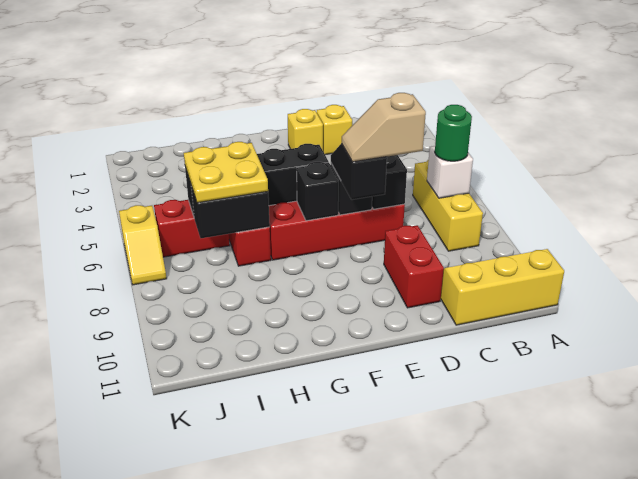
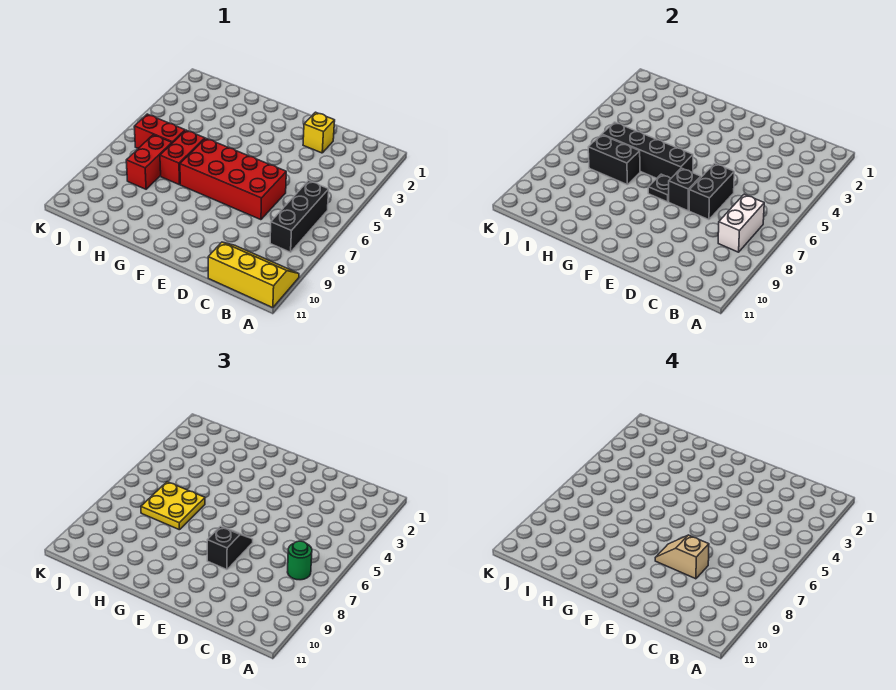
yellow brick B6:B8 level 1 -> black brick B6:B8 level 1
white brick B7 level 2 -> white brick B7:B8 level 2
red brick D9:D10 level 1 -> red brick I7:I8 level 1
yellow brick E2 level 1 -> none
black brick F7 level 2 -> black plate F7 level 2
yellow slope K6:K7 level 1 top 6 -> none

